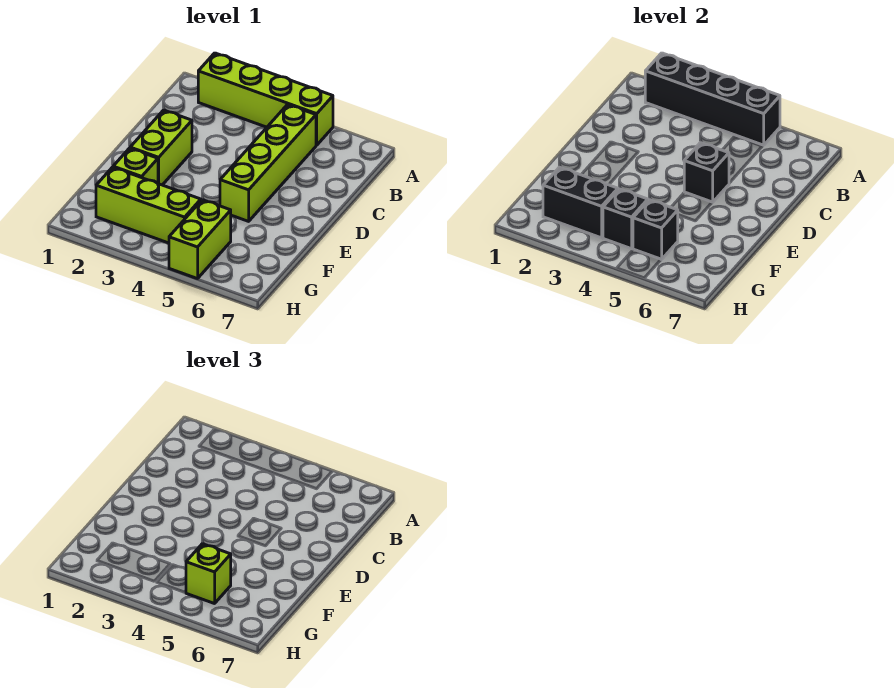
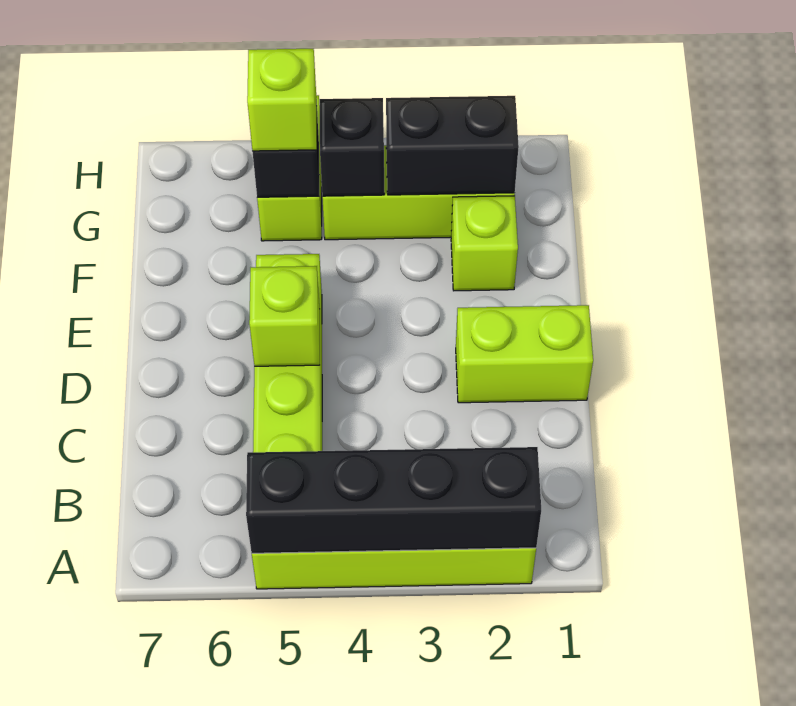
lime brick D2:E2 level 1 -> lime brick D1:D2 level 1
black brick D5 level 2 -> lime brick D5 level 2

